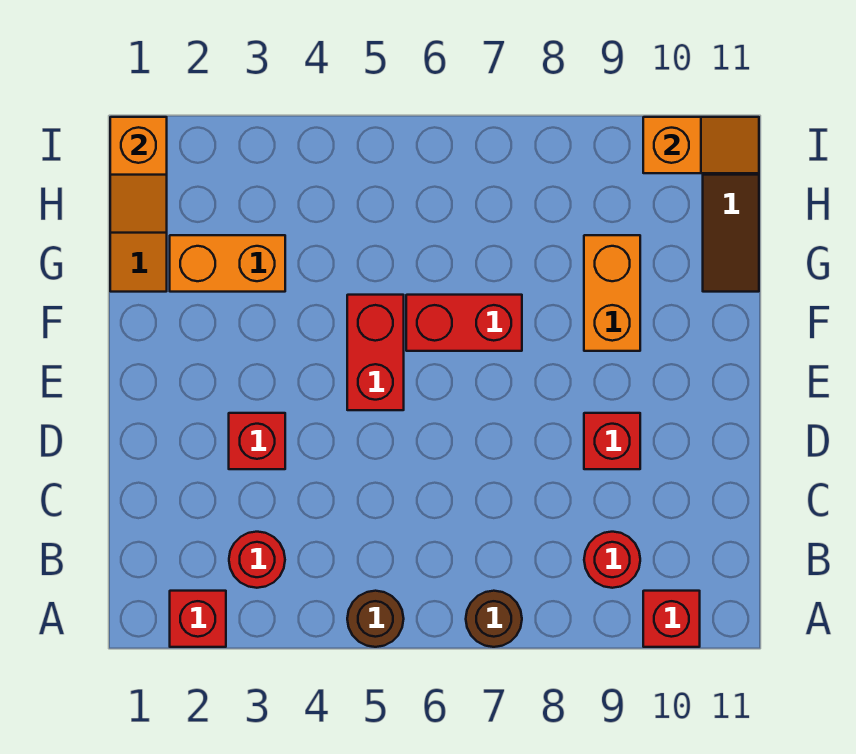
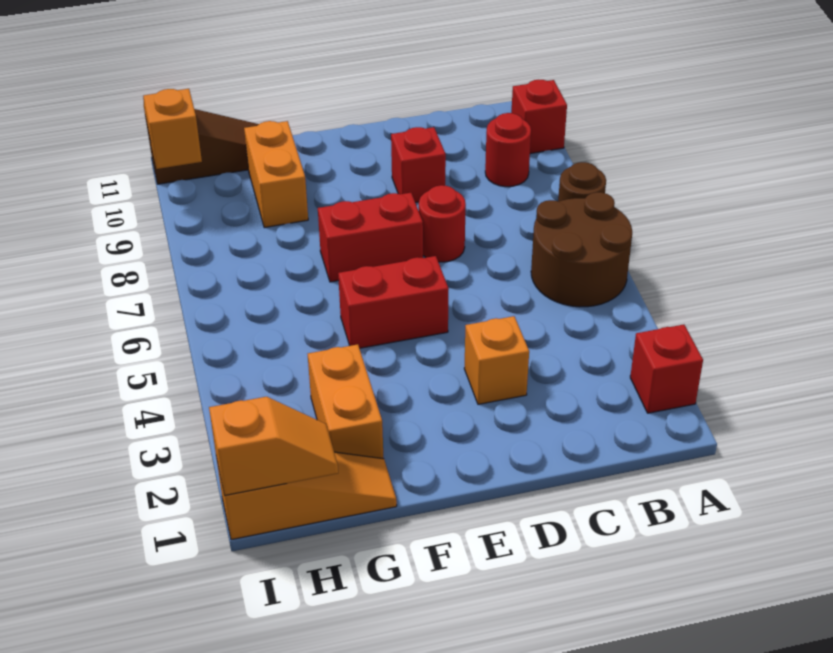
brown round brick A5 level 1 -> brown round brick A5:B6 level 1
red round brick B3 level 1 -> red round brick D7 level 1
red brick D3 level 1 -> orange brick D3 level 1
red brick F6:F7 level 1 -> red brick E7:F7 level 1
orange brick F9:G9 level 1 -> orange brick G9:G10 level 1

